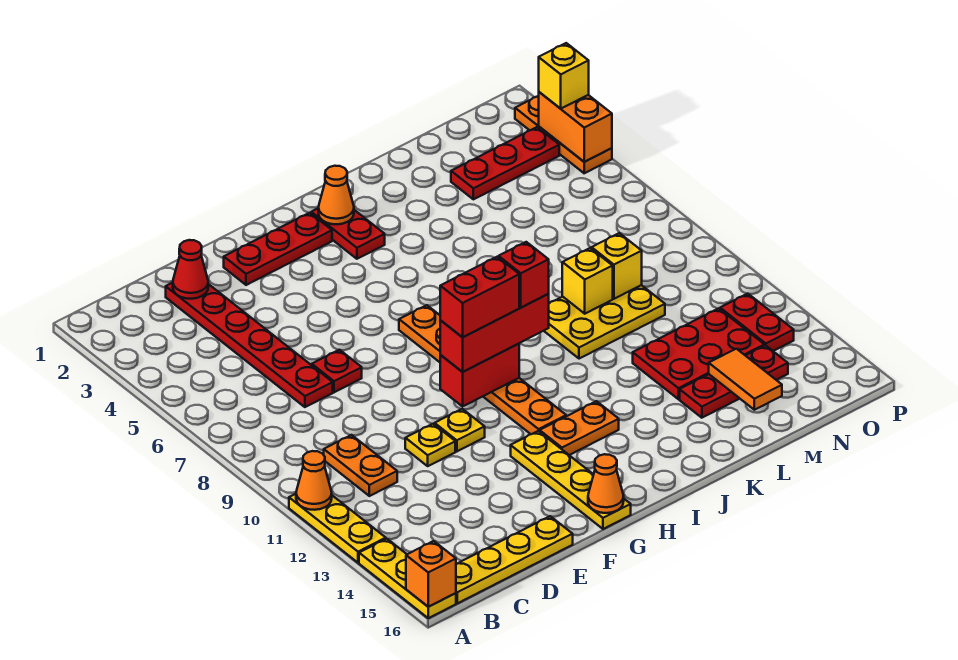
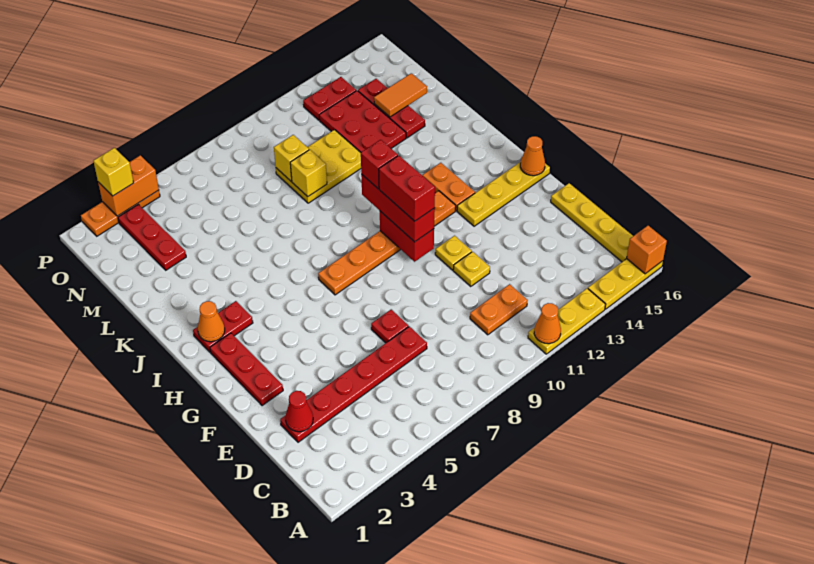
yellow plate K9:M10 level 1 -> yellow plate L9:M11 level 1

